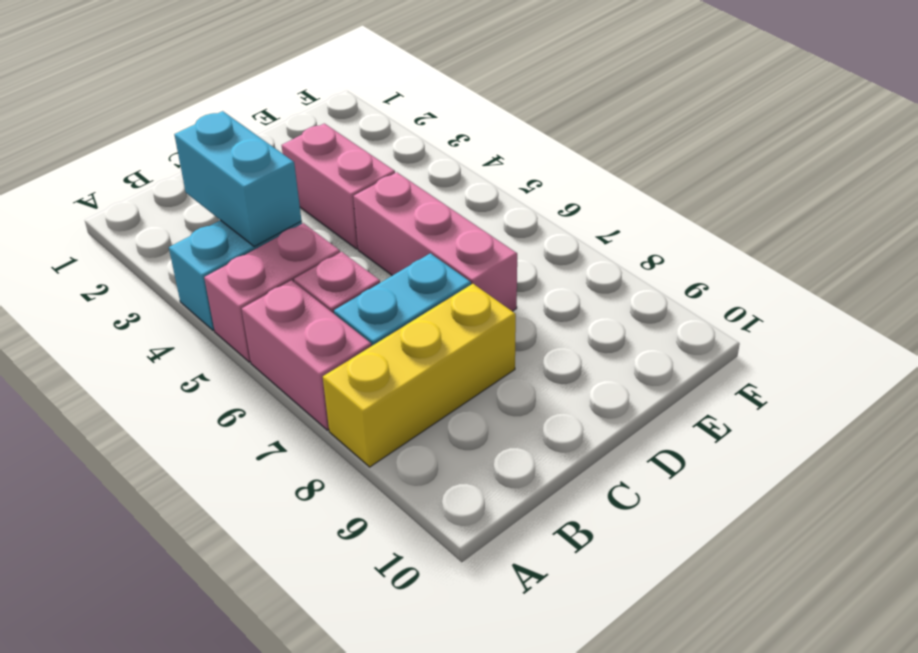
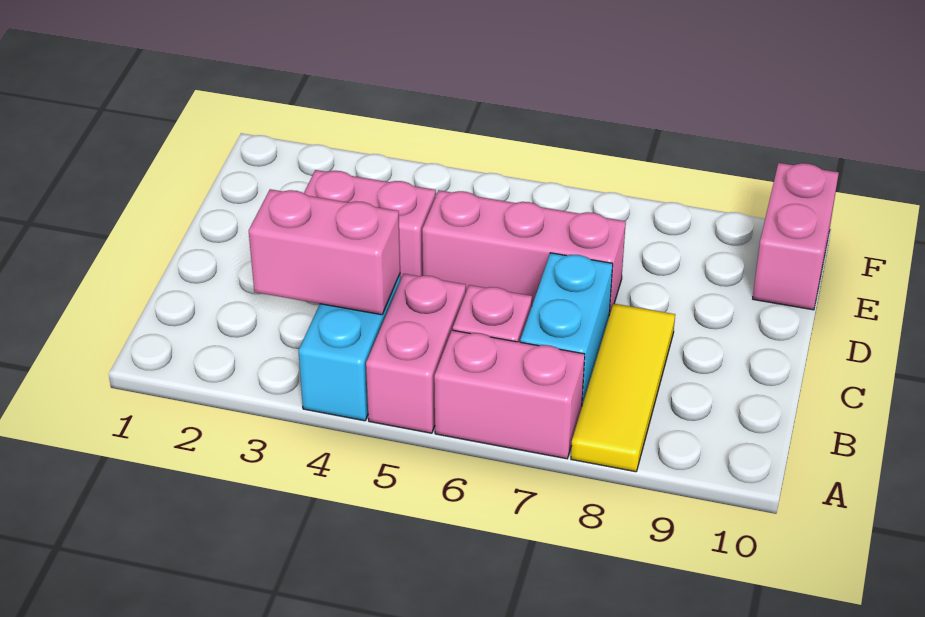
yellow brick A8:C8 level 1 -> yellow tile A8:C8 level 1
cyan brick B3:B4 level 2 -> pink brick B3:B4 level 2
none -> pink brick E10:F10 level 1

